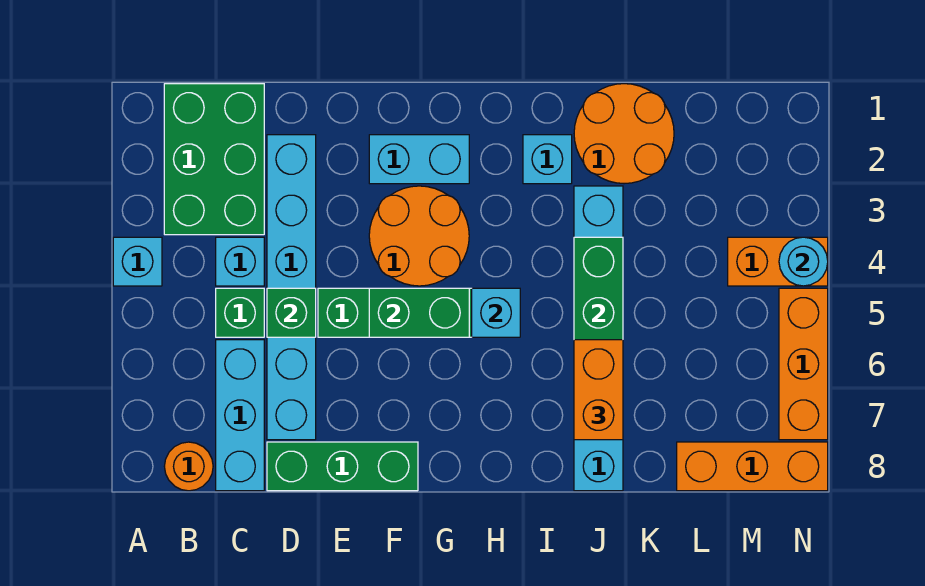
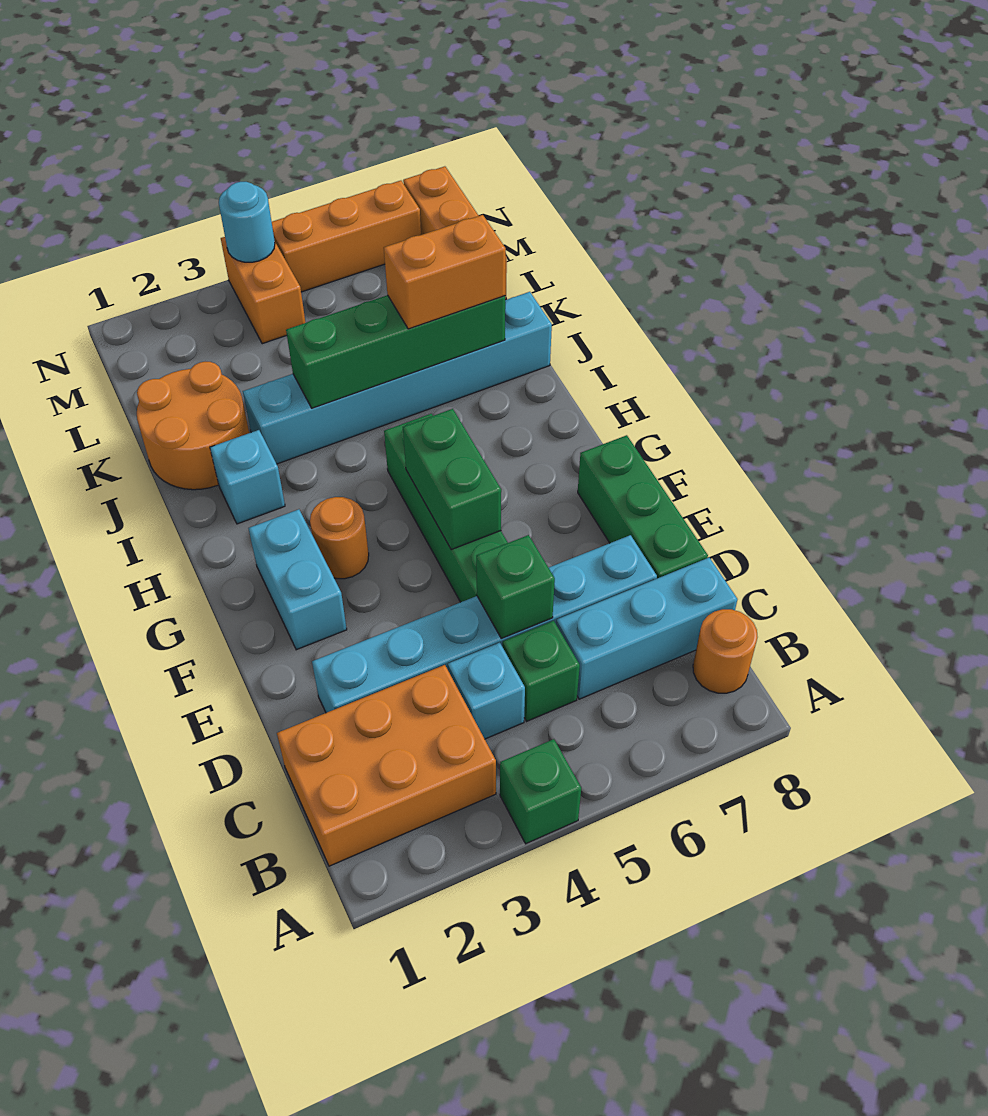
cyan brick A4 level 1 -> green brick A4 level 1
green brick B1:C3 level 1 -> orange brick B1:C3 level 1
orange round brick F3:G4 level 1 -> orange round brick G3 level 1
cyan brick H5 level 2 -> none

